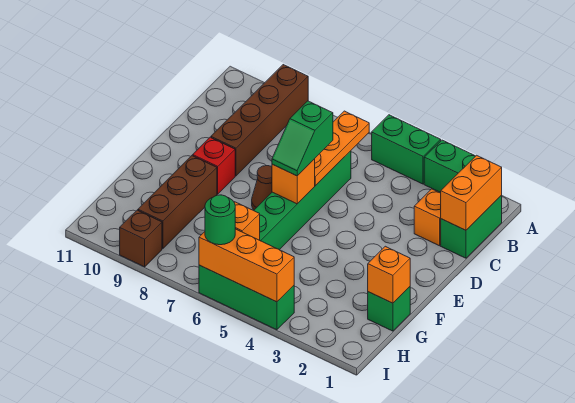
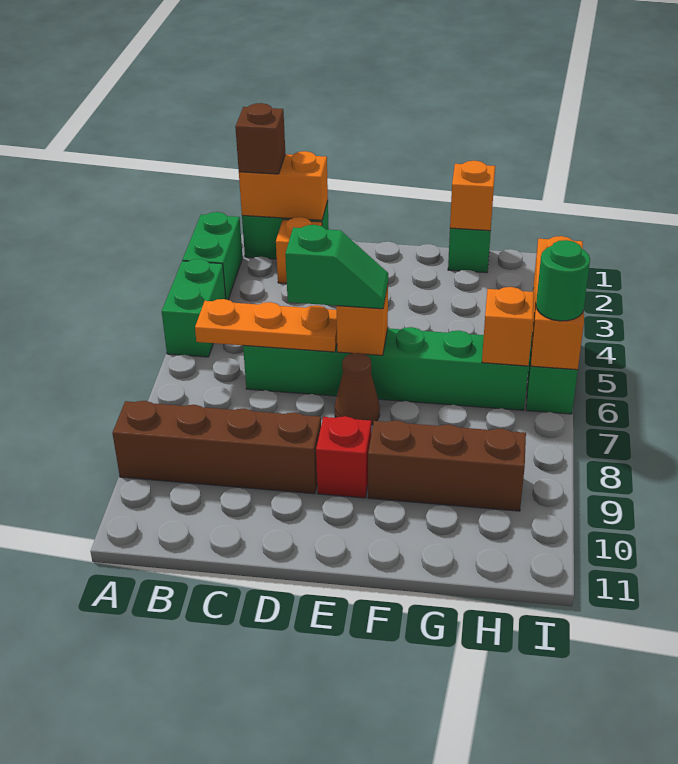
brown brick I9 level 1 -> brown brick B1 level 3

